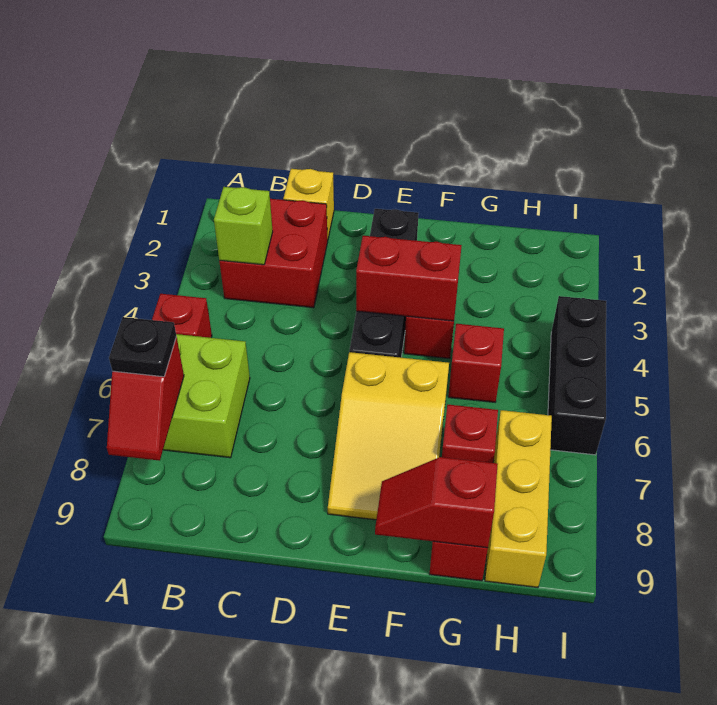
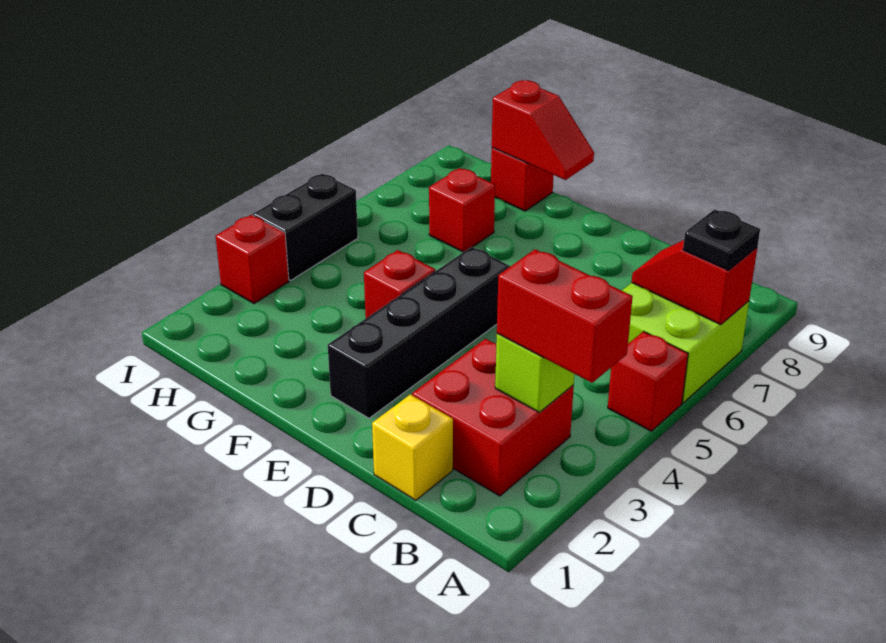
red slope A7:A8 level 2 top 7 -> red slope A7:B7 level 2 top A
red brick E4:F4 level 2 -> red brick A3:B3 level 3
yellow slope E6:F8 level 1 top 6 -> none
red brick G5 level 1 -> red brick I3 level 1
yellow brick H7:H9 level 1 -> none
black brick I4:I6 level 1 -> black brick I4:I5 level 1

